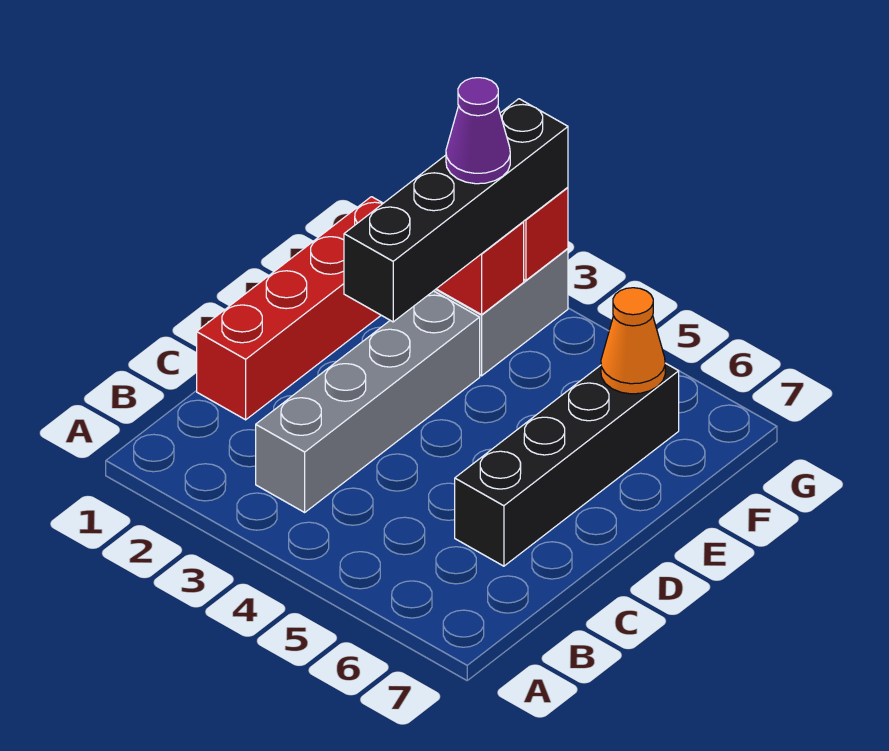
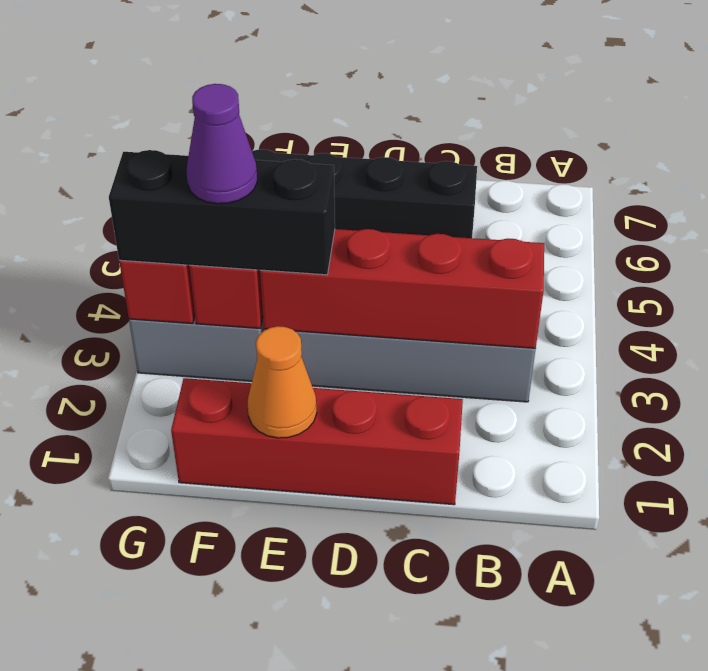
none -> red brick B3:E3 level 2
black brick D3:G3 level 3 -> black brick E3:G3 level 3
orange cone F6 level 2 -> orange cone E1 level 2

